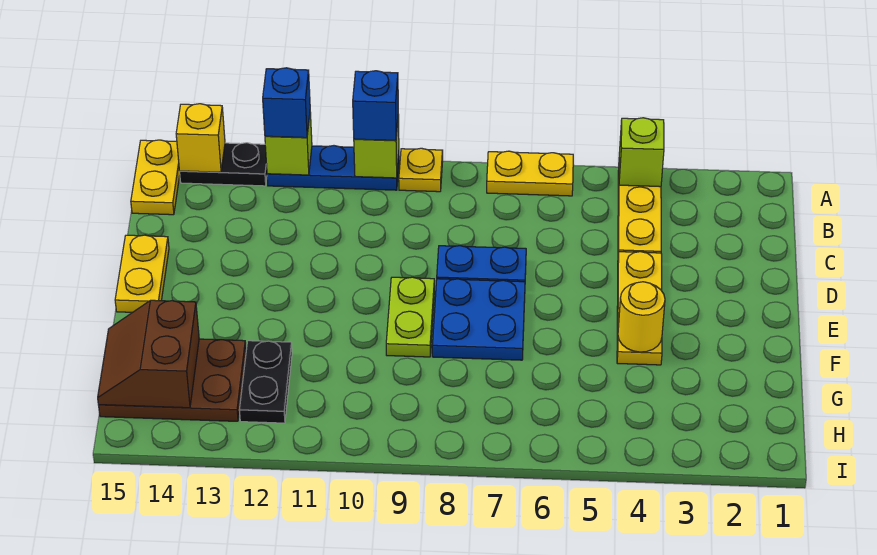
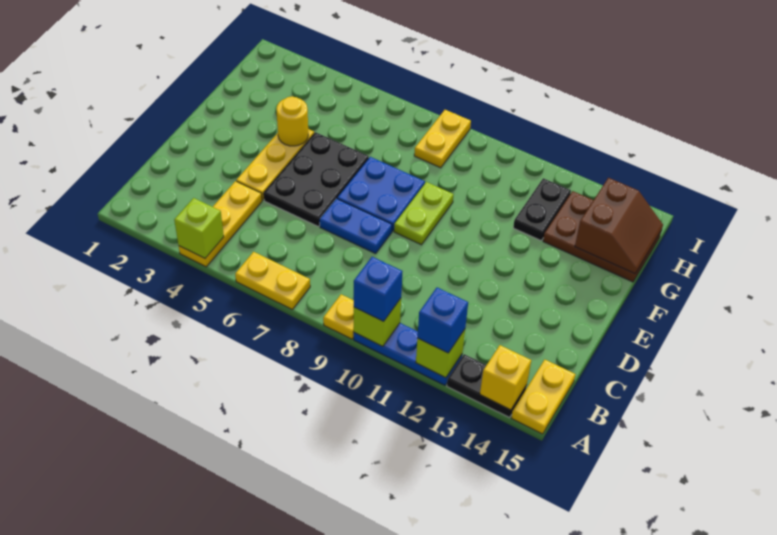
none -> black plate D5:F6 level 1
yellow plate D15:E15 level 1 -> yellow plate H8:I8 level 1

